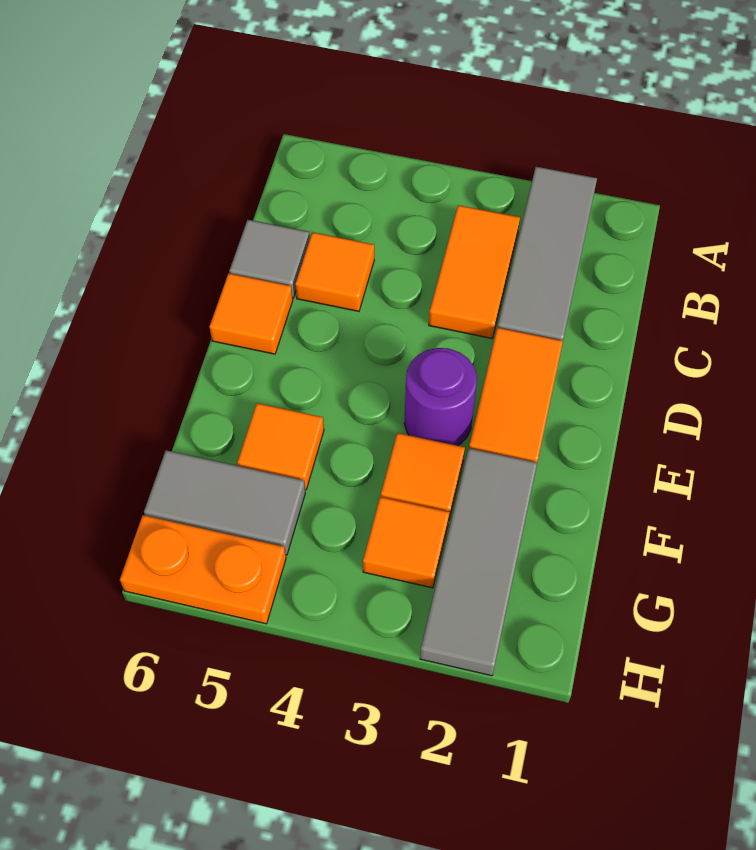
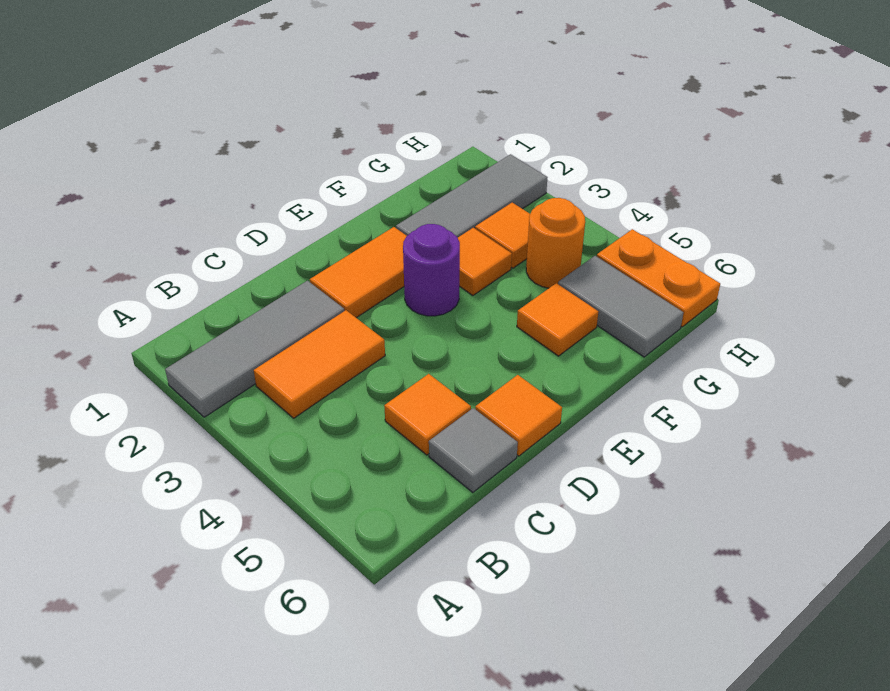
none -> orange round brick G4 level 1

